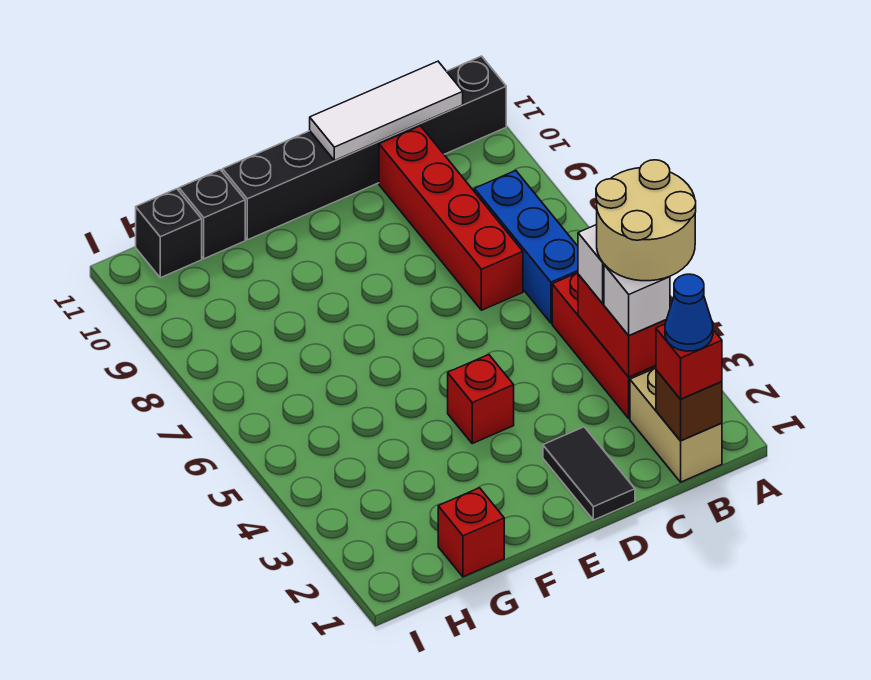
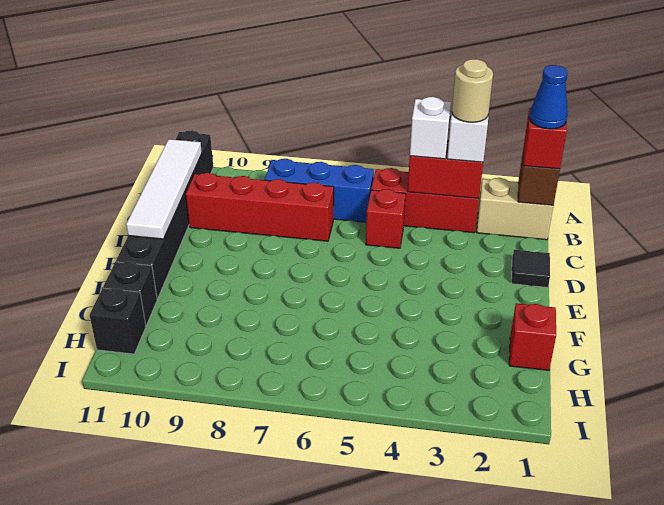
tan round brick A3:B4 level 4 -> tan round brick B3 level 4
white tile B11:D11 level 2 -> white tile B11:E11 level 2
black tile D1:D2 level 1 -> black tile D1 level 1
red brick E4 level 1 -> red brick C5 level 1

